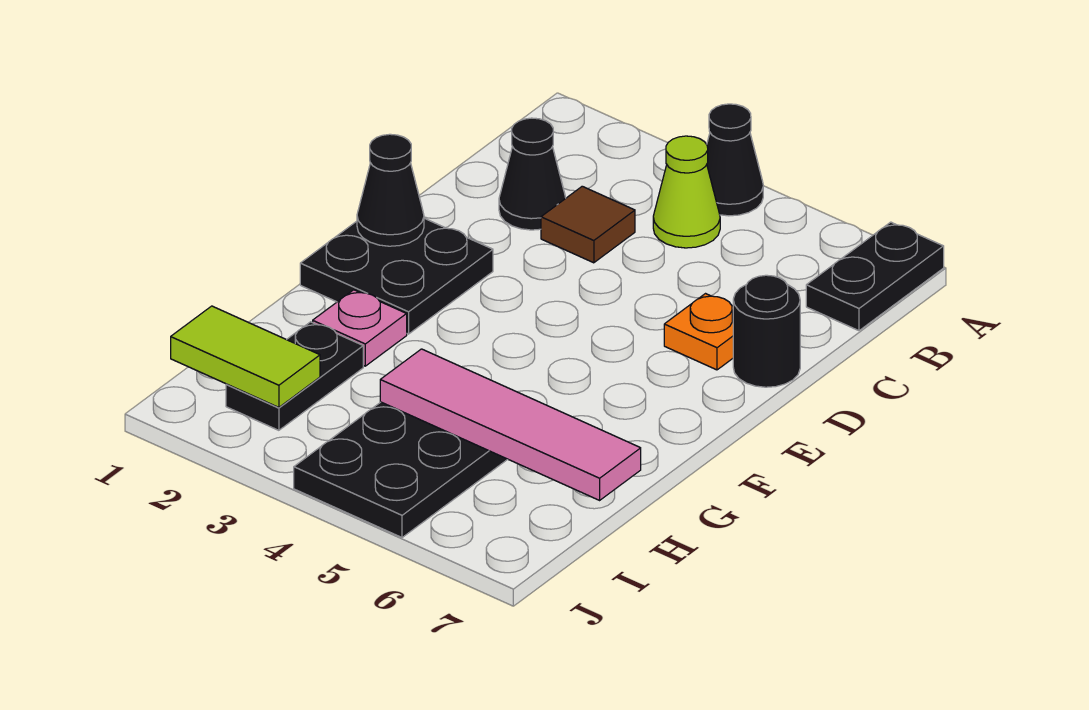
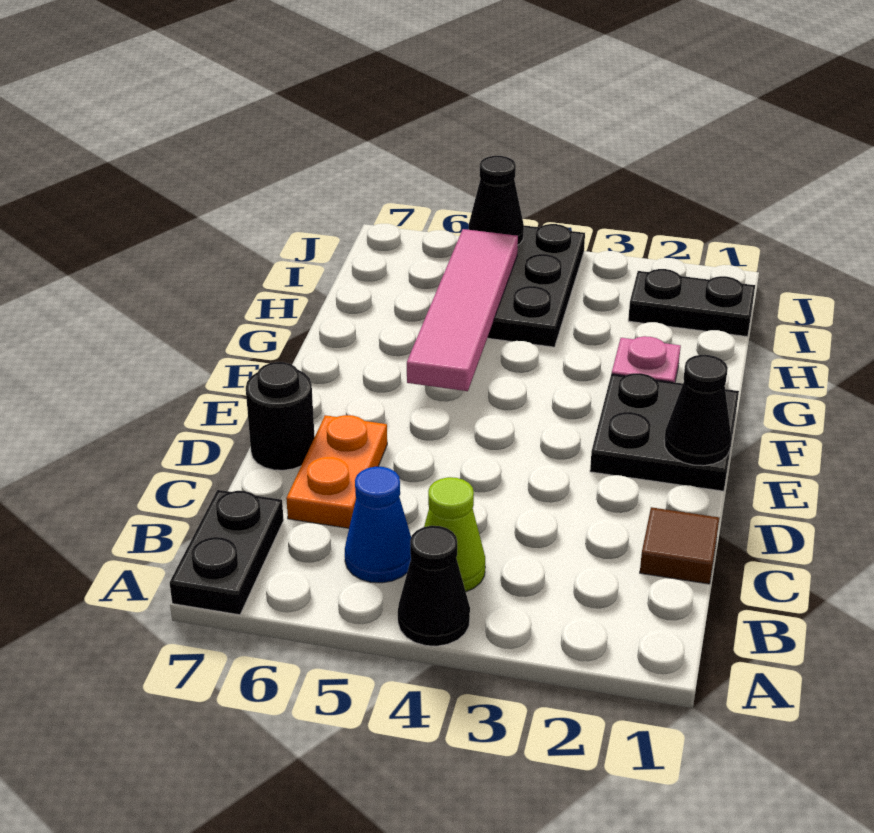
none -> blue cone B5 level 1
black cone C2 level 1 -> black cone J5 level 2
brown tile C3 level 1 -> brown tile C1 level 1
orange plate D6 level 1 -> orange plate C6:D6 level 1
black plate H2:I2 level 1 -> black plate I1:I2 level 1
pink tile H4:H7 level 2 -> pink tile F5:I5 level 2
lime tile I1:I2 level 2 -> none

